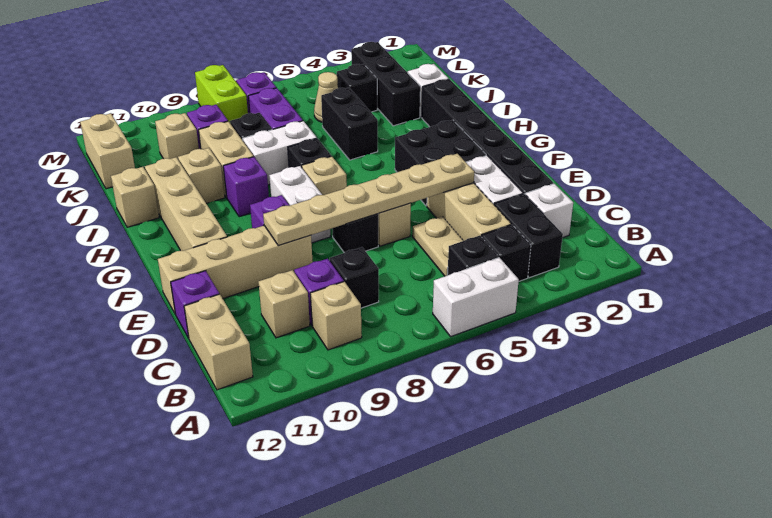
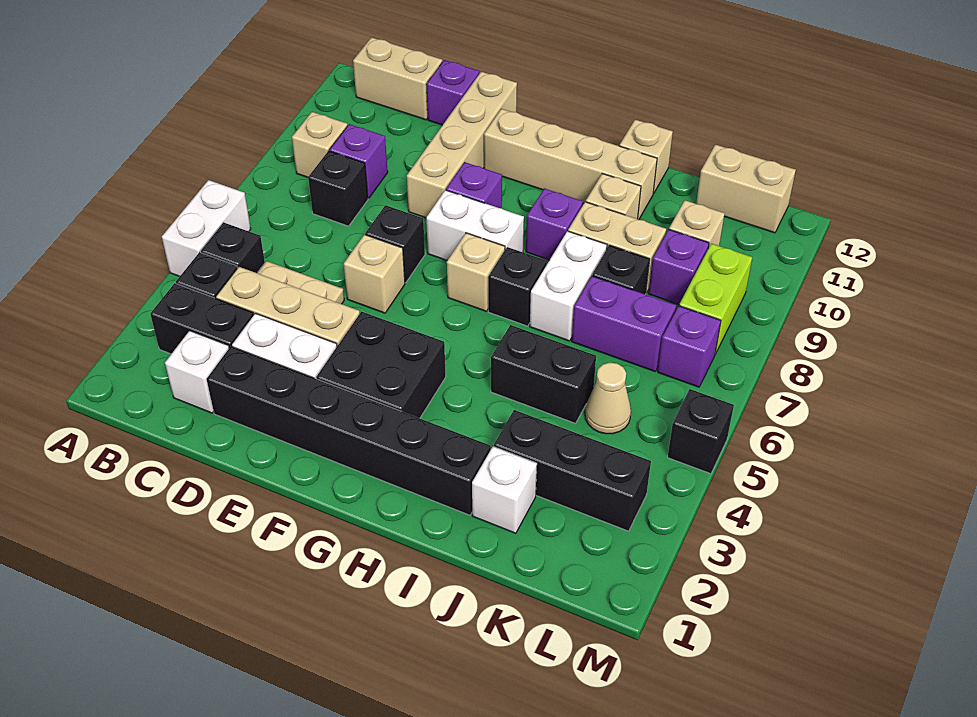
tan brick C10 level 1 -> none
tan plate E4:E9 level 2 -> none
black brick K4 level 1 -> black brick M5 level 1
lime brick L8:M8 level 1 -> lime brick L8:L9 level 1

